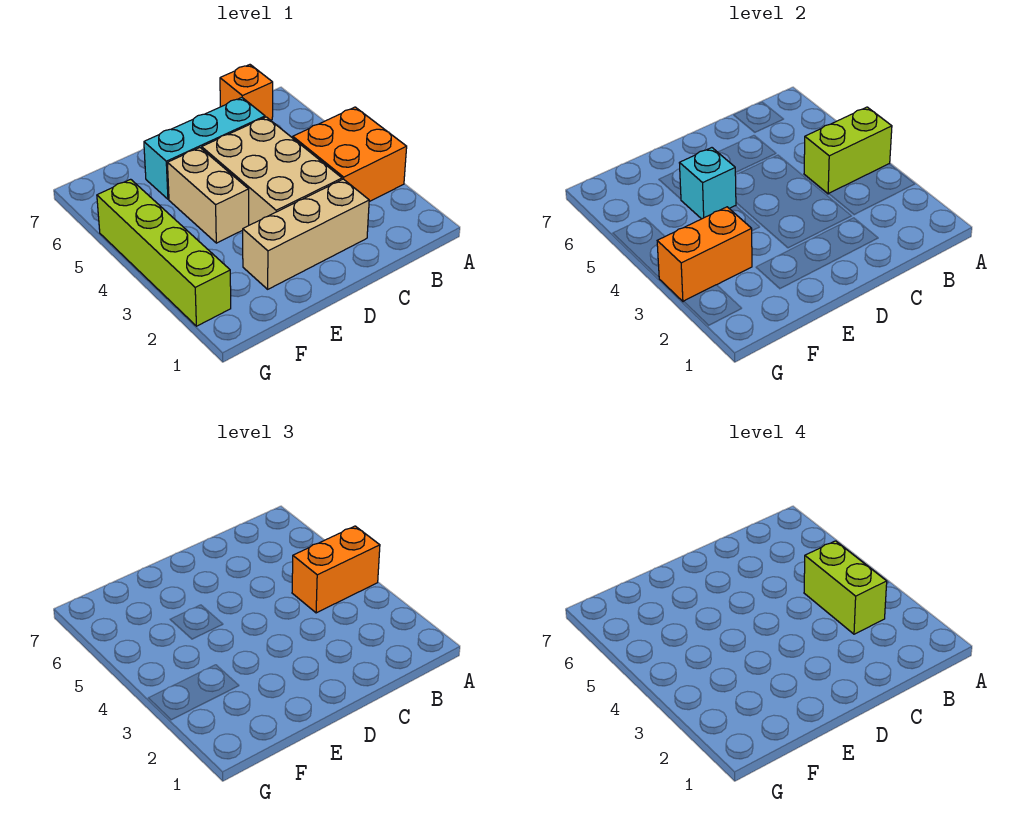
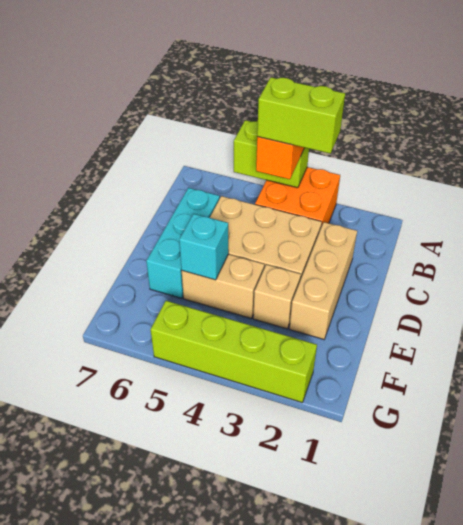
lime brick A4:B4 level 2 -> lime brick A4:A5 level 2
orange brick B7 level 1 -> none
none -> tan brick E3 level 1
orange brick F3:G3 level 2 -> none

